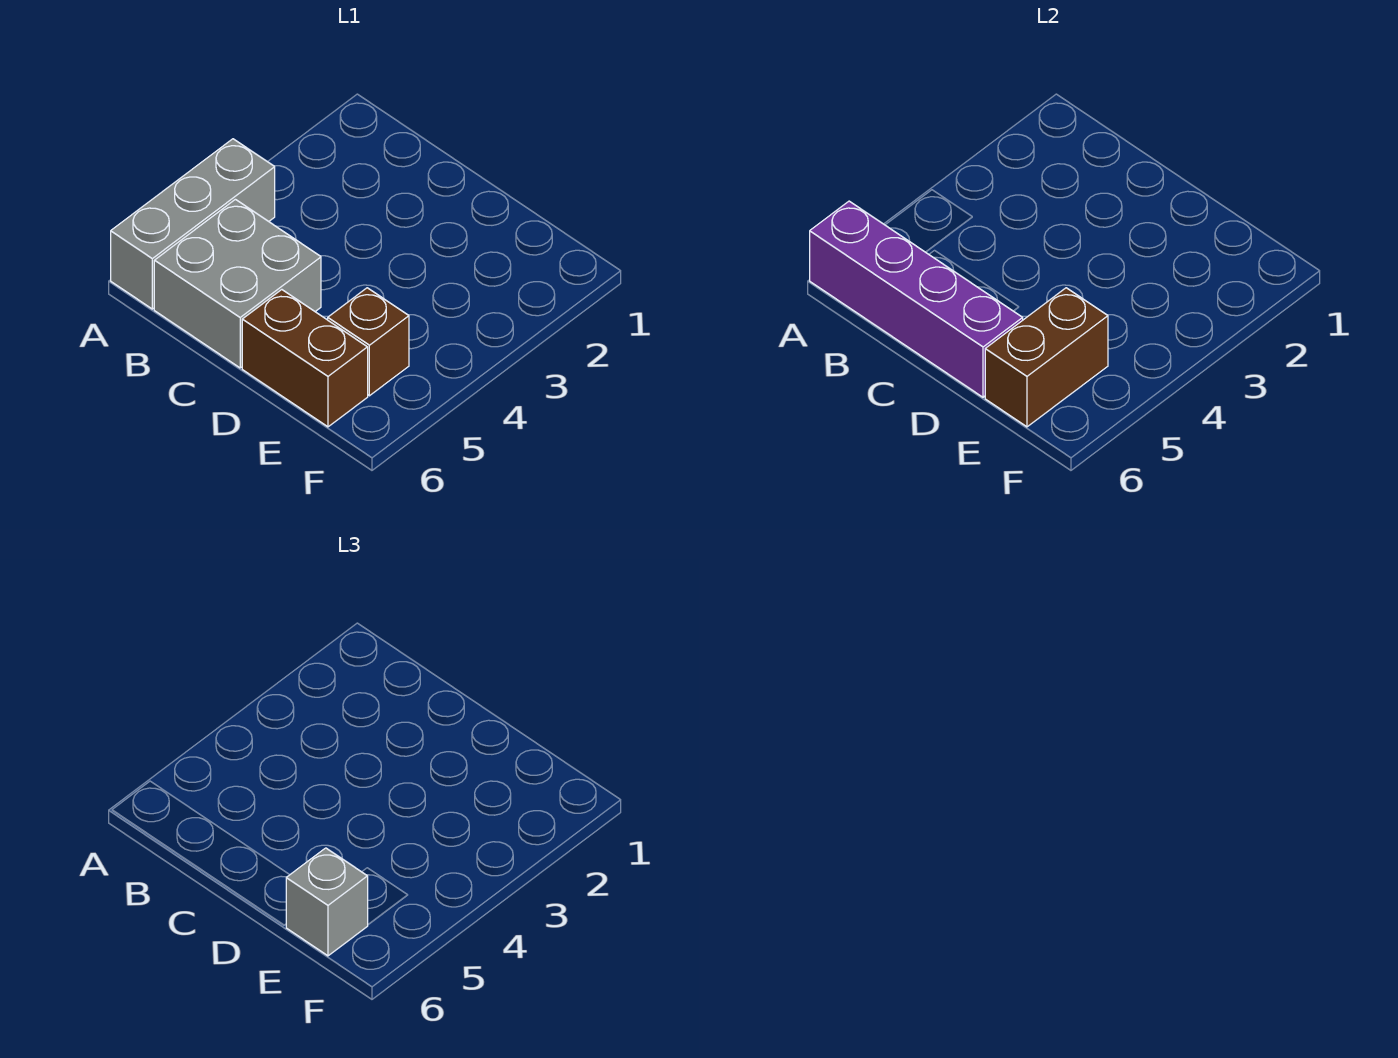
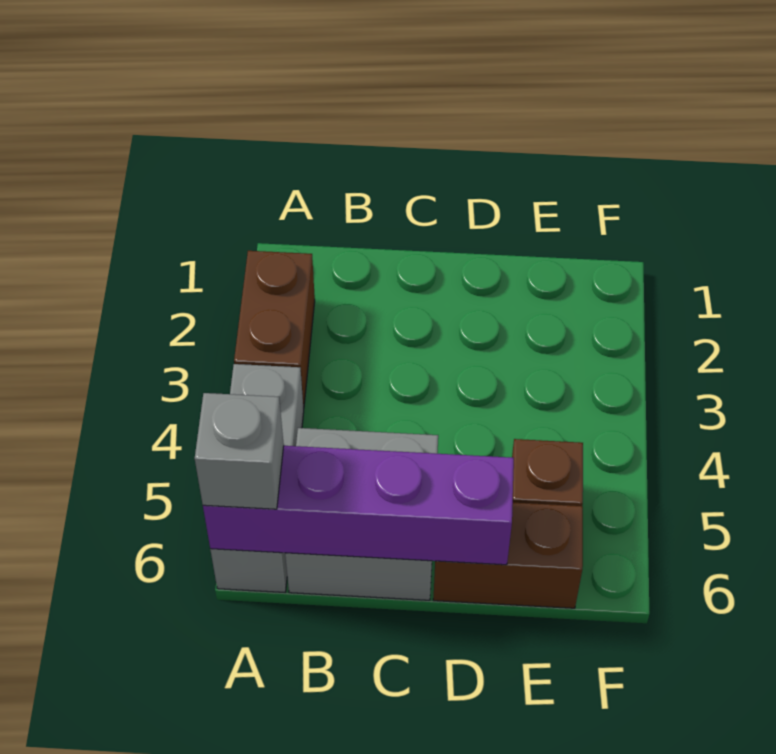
brown brick E5:E6 level 2 -> brown brick A2:A3 level 1
grey brick E6 level 3 -> grey brick A6 level 3

